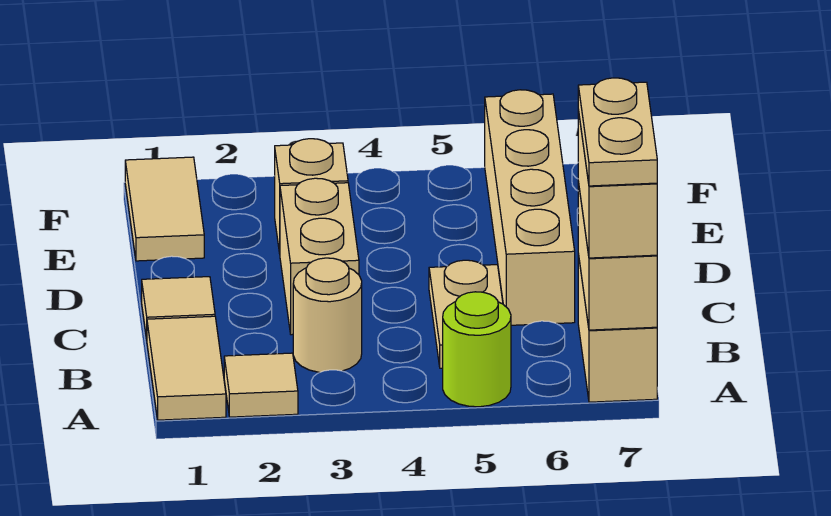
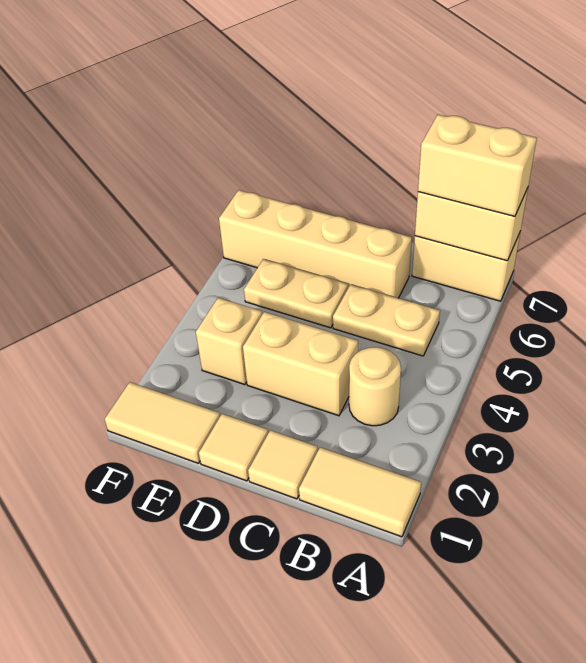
tan tile A2 level 1 -> tan tile D1 level 1
lime round brick A5 level 1 -> none
tan plate A7:B7 level 4 -> tan plate D5:E5 level 1

